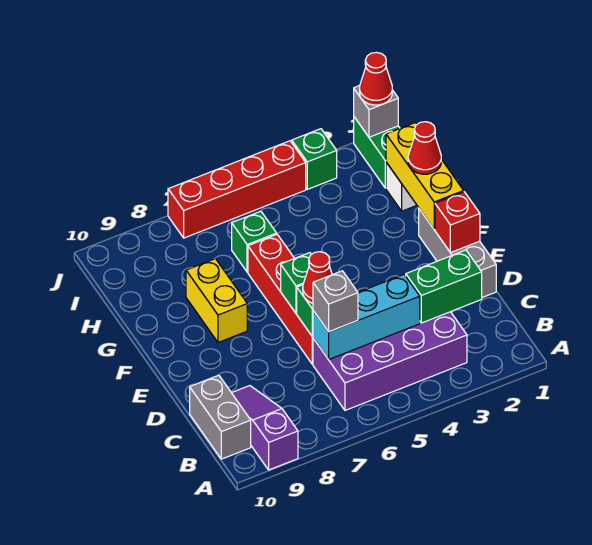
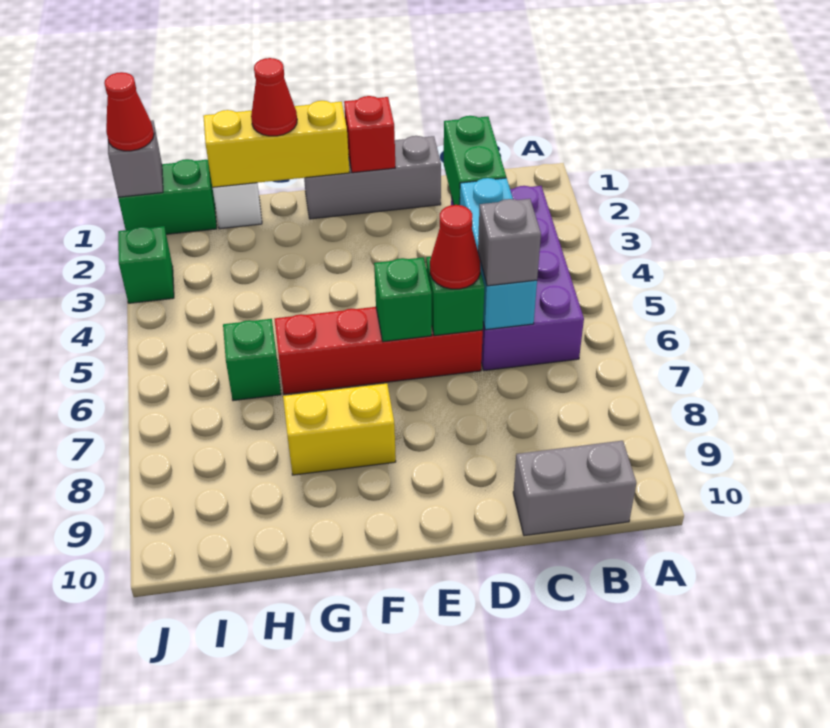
purple slope A9:C9 level 1 top A -> none
red brick J4:J7 level 1 -> none

